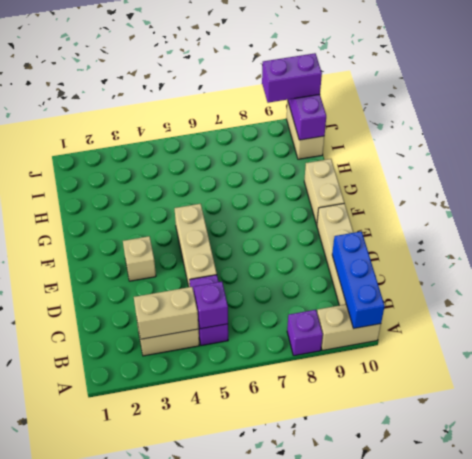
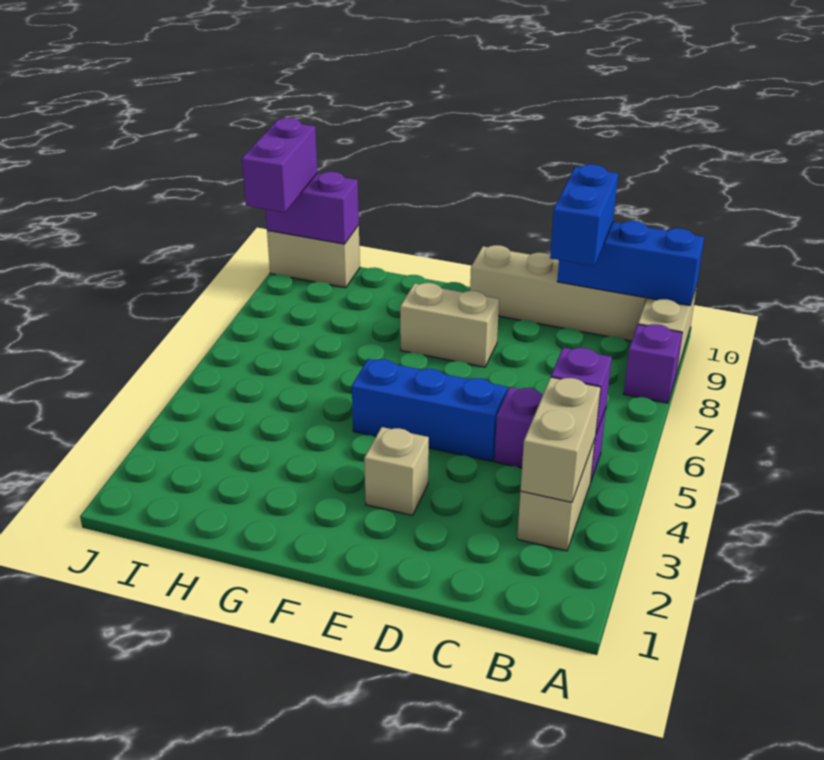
none -> blue brick C9:C10 level 3
tan brick D5:F5 level 1 -> blue brick D5:F5 level 1
tan brick F10:G10 level 1 -> tan brick E8:F8 level 1

